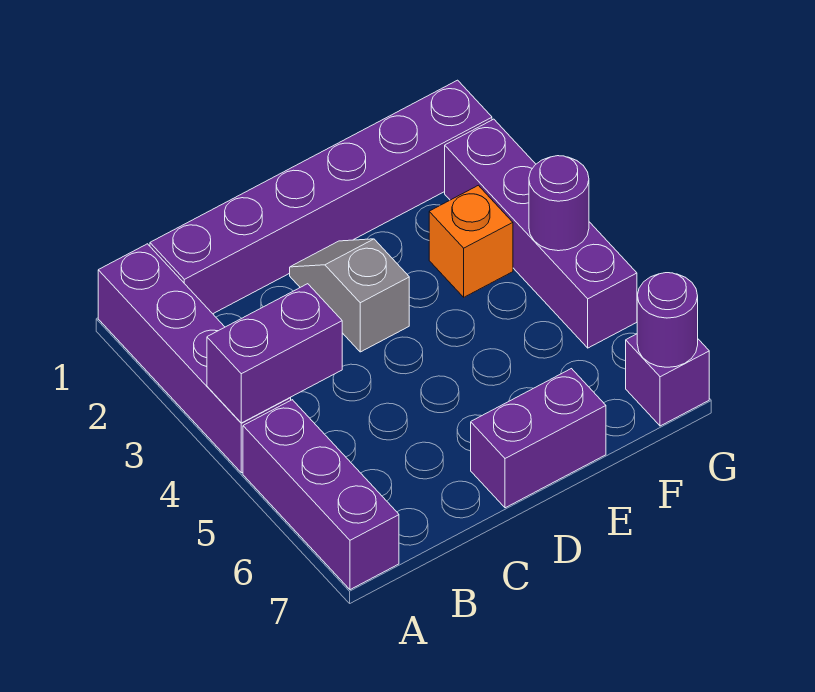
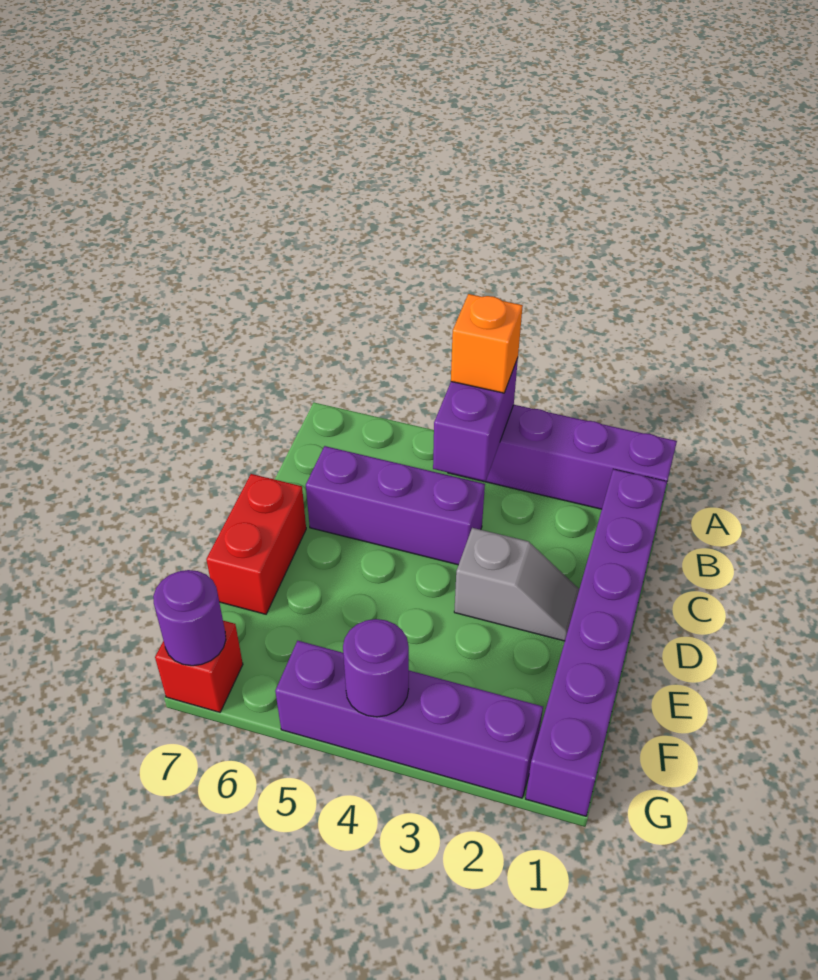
purple brick A5:A7 level 1 -> purple brick C4:C6 level 1
purple brick D7:E7 level 1 -> red brick D7:E7 level 1
orange brick F3 level 1 -> orange brick A4 level 3
purple brick G7 level 1 -> red brick G7 level 1

